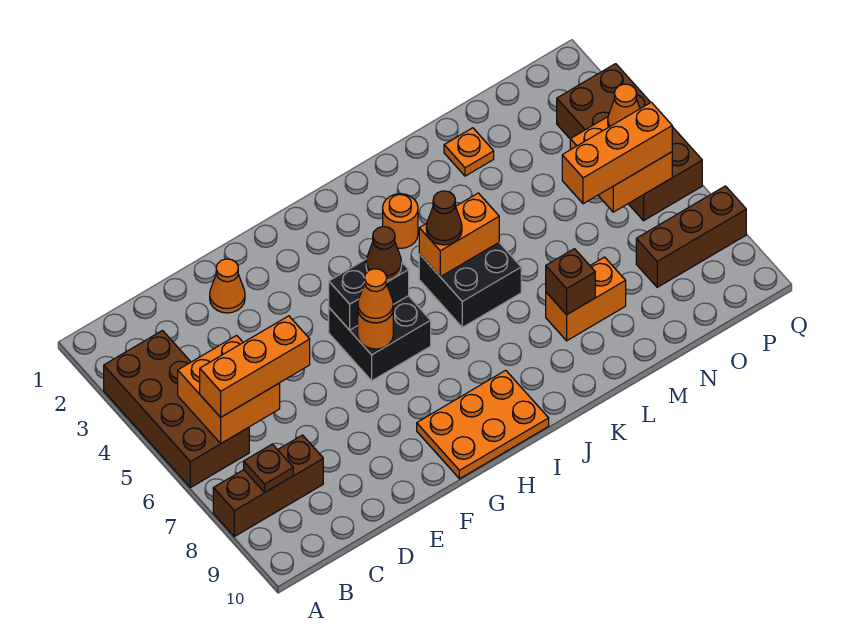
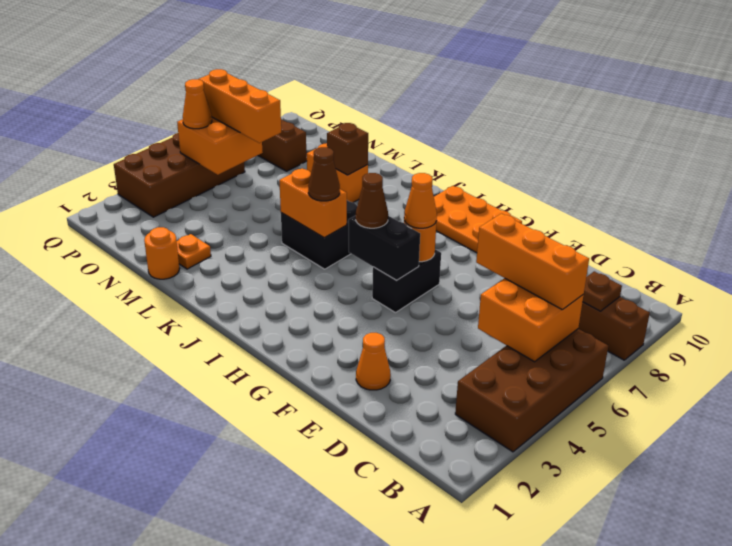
black brick G5:H6 level 1 -> black brick G5:G6 level 1
orange round brick J3 level 1 -> orange round brick M1 level 1

